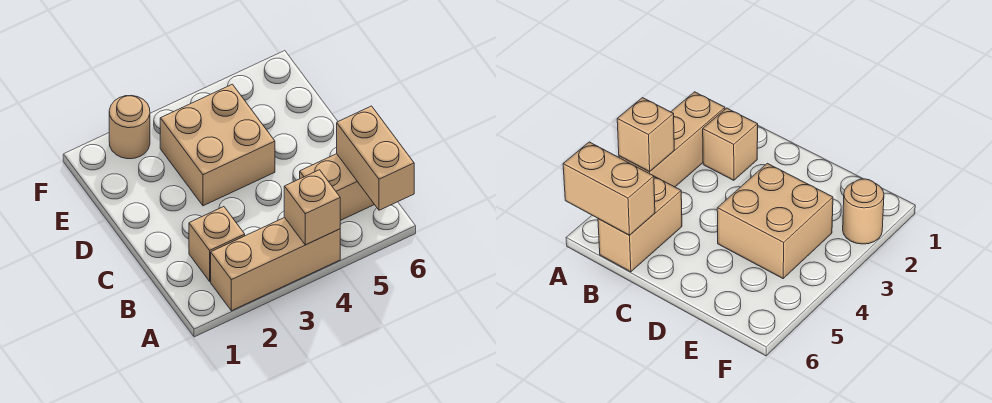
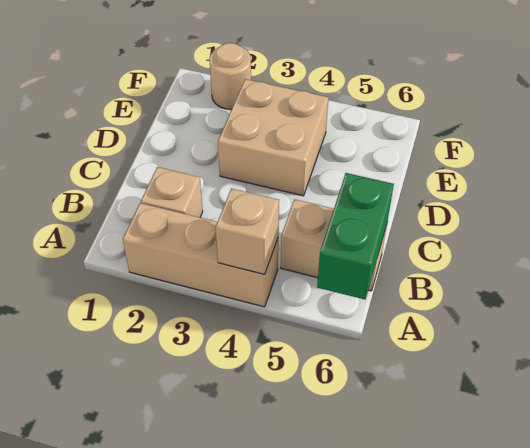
tan brick A6:B6 level 2 -> green brick A6:B6 level 2

